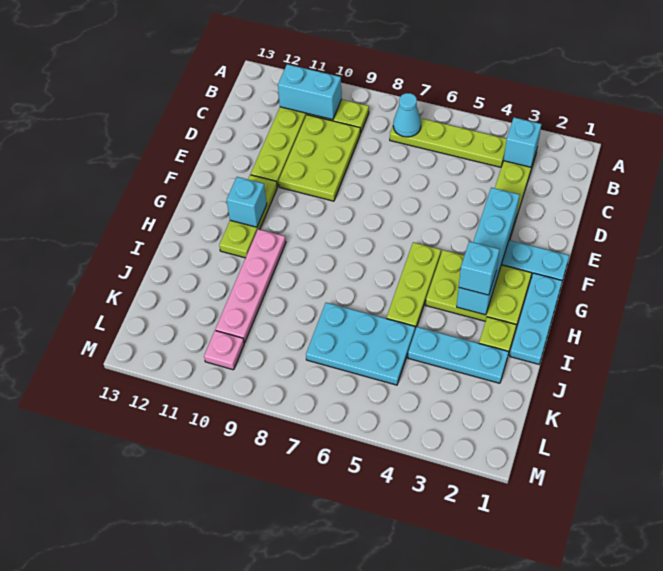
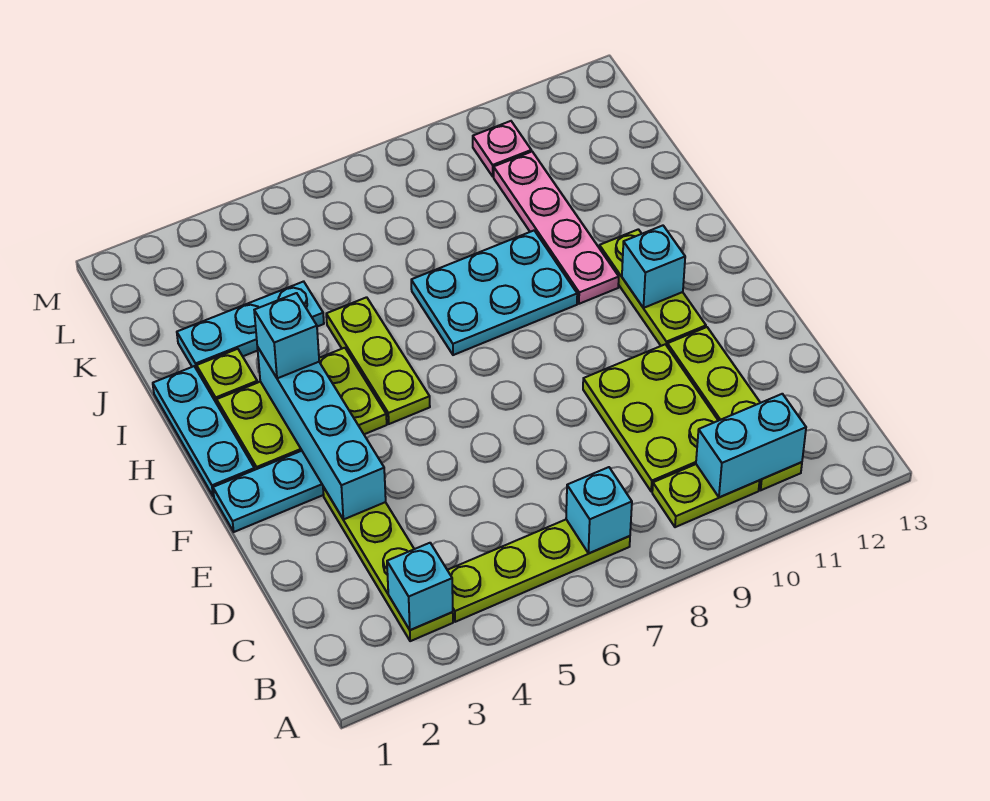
cyan cone B7 level 2 -> cyan brick B7 level 2
cyan plate J5:K7 level 1 -> cyan plate H7:I9 level 1

